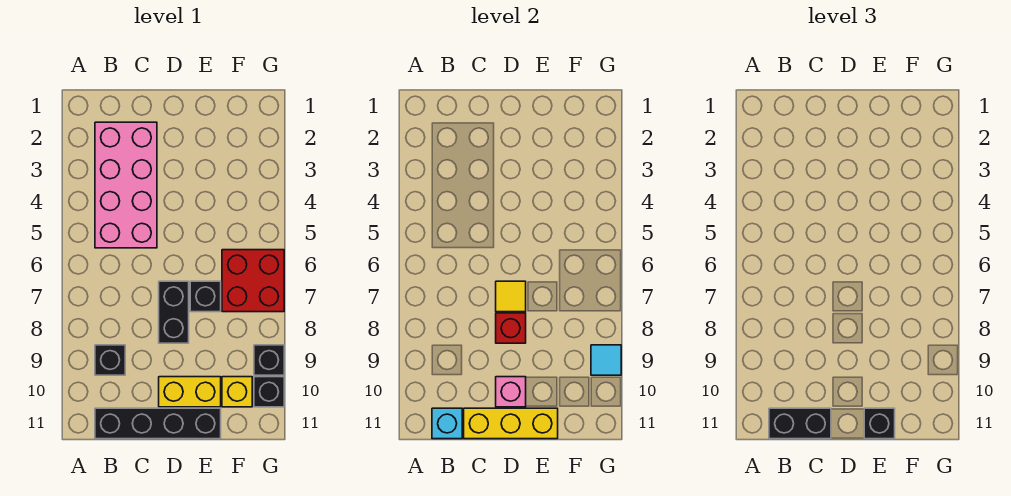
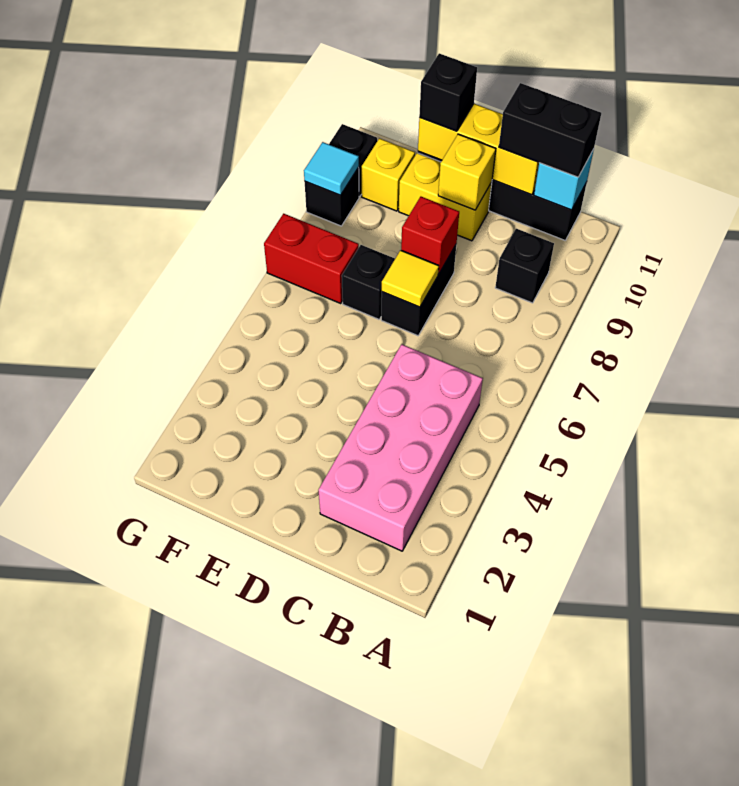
pink brick D10 level 2 -> yellow brick D10 level 2
red brick F6:G7 level 1 -> red brick F7:G7 level 1

